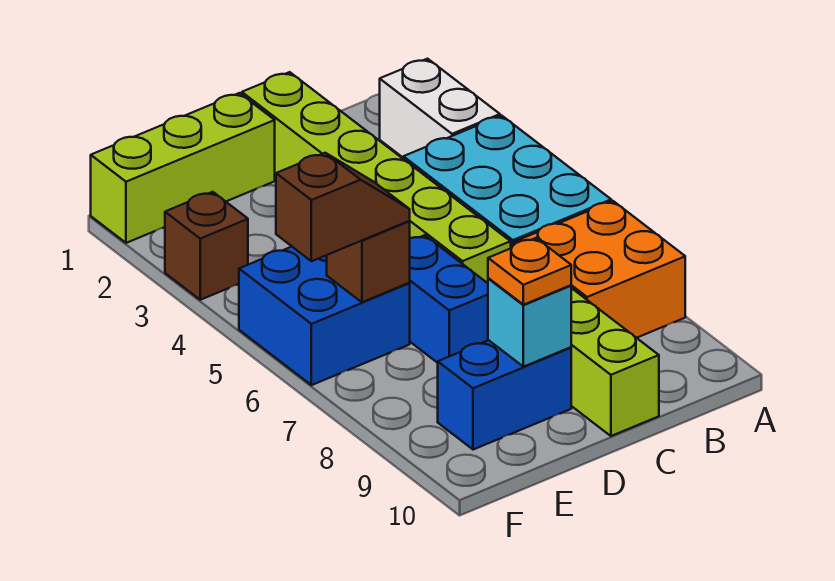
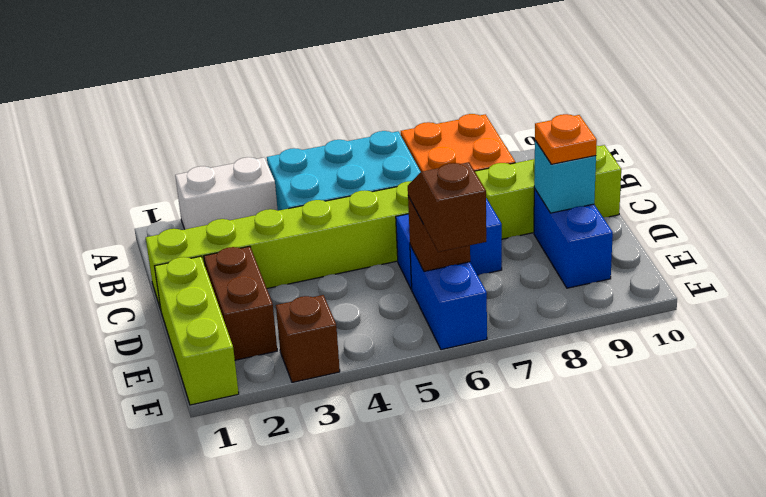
none -> brown brick D2:E2 level 1
blue brick E5:F6 level 1 -> blue brick E6:F6 level 1

